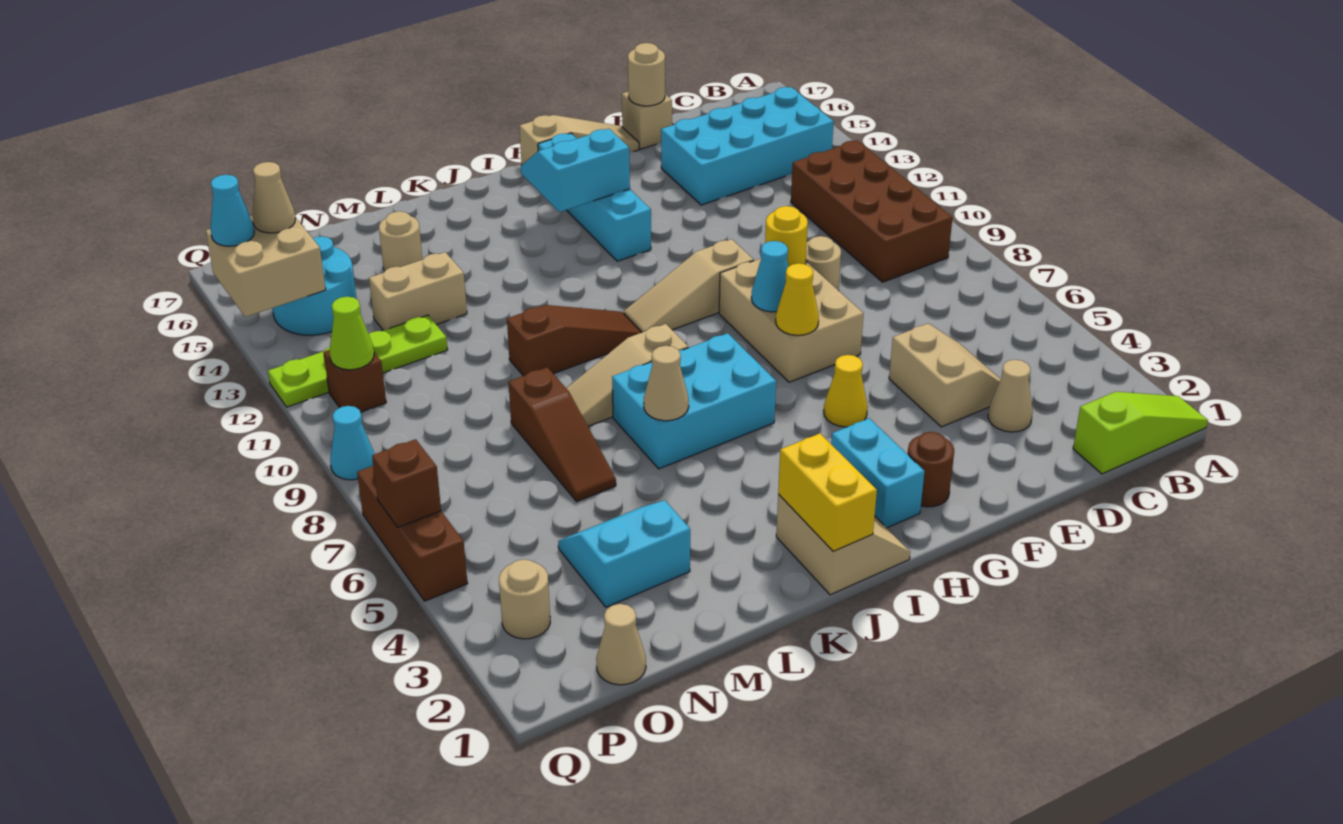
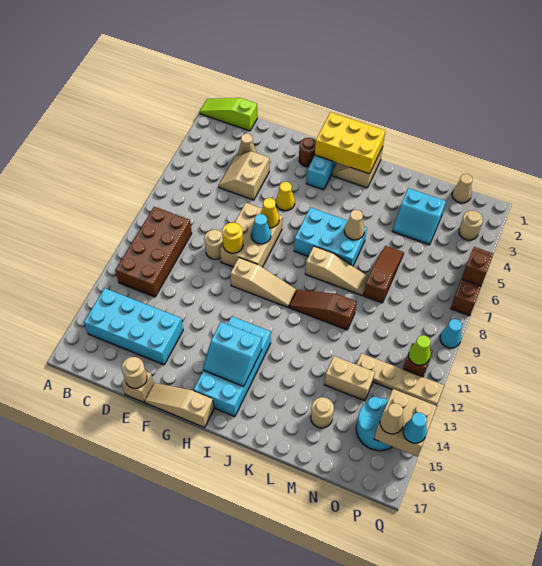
cyan brick H13:H16 level 1 -> cyan brick H13:I16 level 1
yellow brick J1:J2 level 2 -> yellow brick H1:J2 level 2
lime plate N12:Q12 level 1 -> tan plate N12:Q12 level 1

